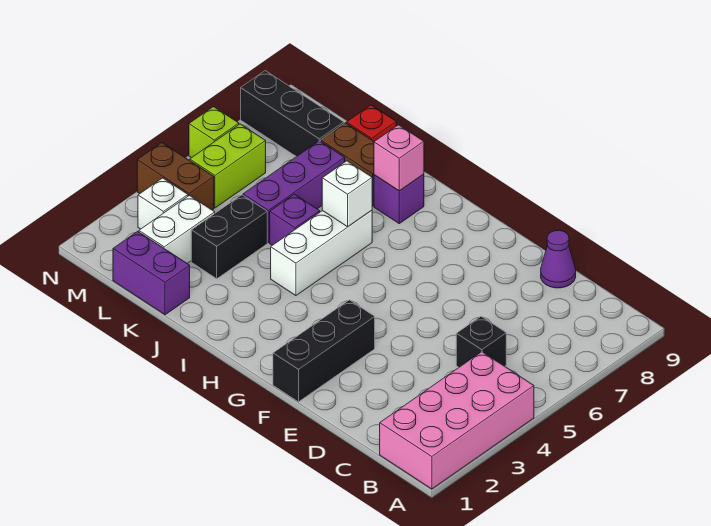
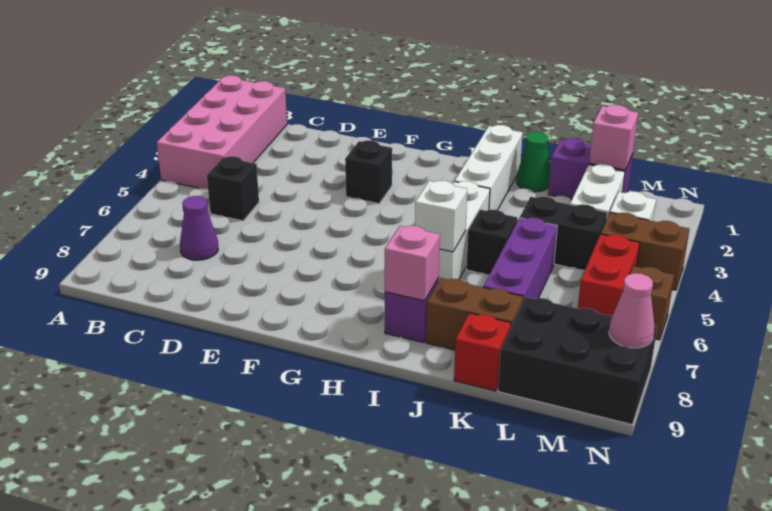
purple cone D9 level 1 -> purple cone C7 level 1
black brick F1:F3 level 1 -> black brick F3 level 1
none -> white brick I1:I3 level 1
none -> green cone J1 level 1
purple brick J5 level 1 -> black brick J5 level 1
black brick K3:K4 level 1 -> black brick K4:L4 level 1
none -> pink brick L1 level 2
black brick L8:N8 level 1 -> black brick L8:N9 level 1
lime brick M5:M6 level 1 -> red brick M5:M6 level 1
lime brick N6 level 1 -> brown brick N6 level 1
none -> pink cone N8 level 2

